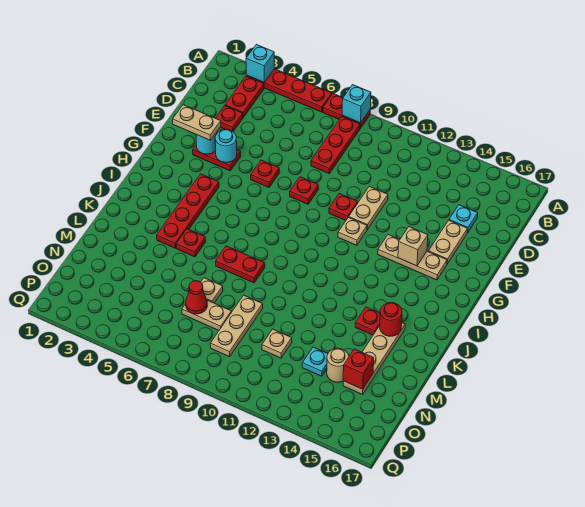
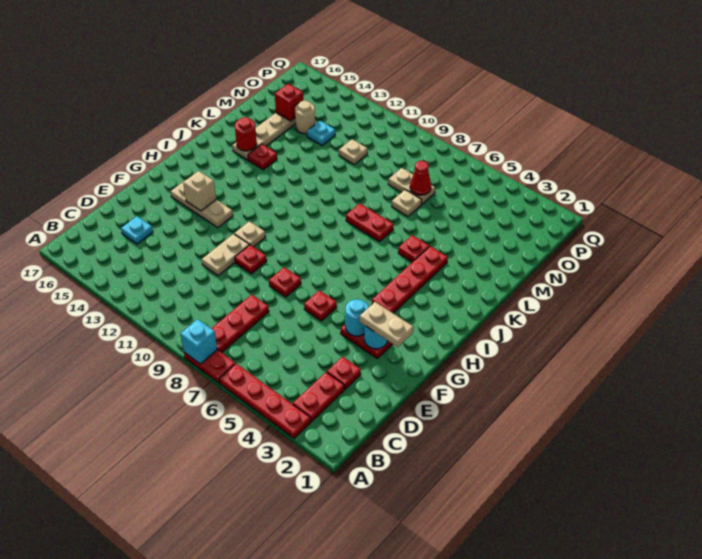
cyan brick A3 level 2 -> none
tan plate E15:F15 level 1 -> none
tan plate M9:O9 level 1 -> none

